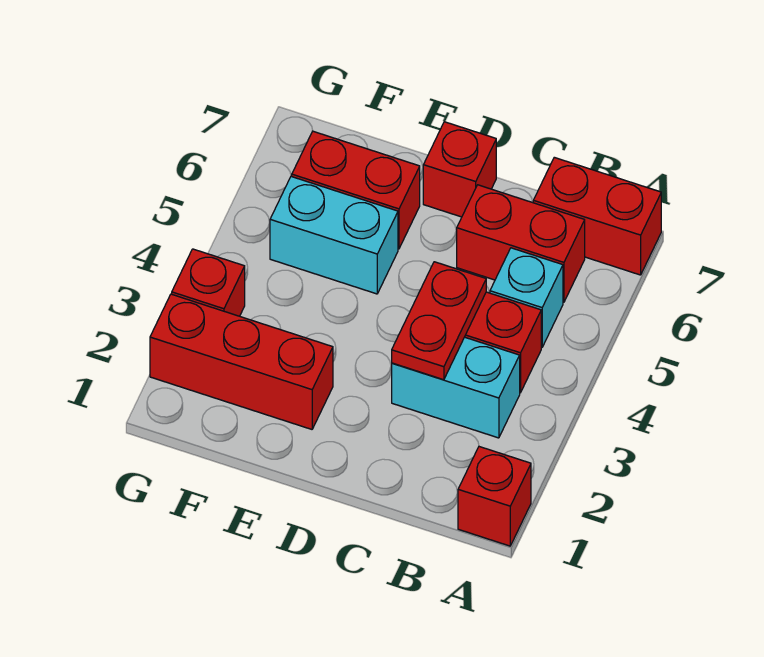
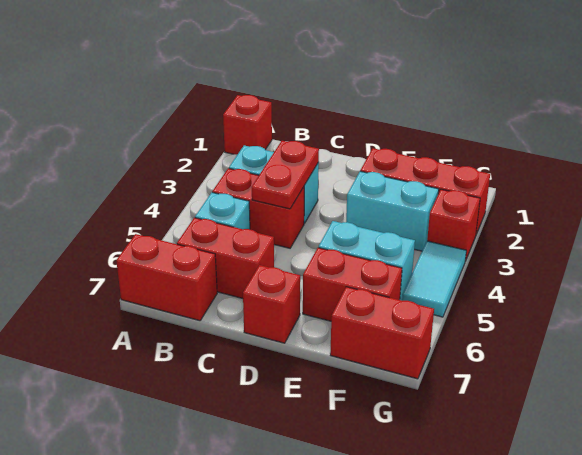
none -> cyan brick E3:F3 level 1
none -> red brick F7:G7 level 1
none -> cyan tile G4:G5 level 1

